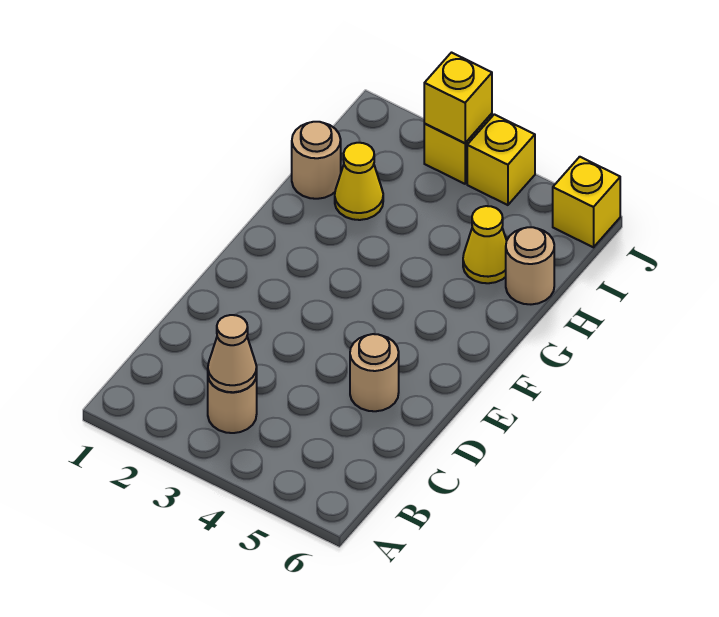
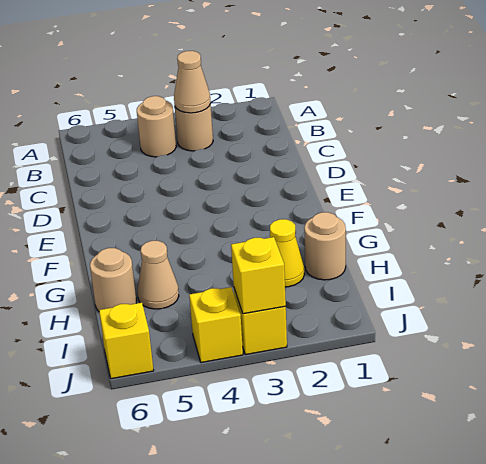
tan round brick D5 level 1 -> tan round brick B4 level 1
yellow cone H5 level 1 -> tan cone H5 level 1

